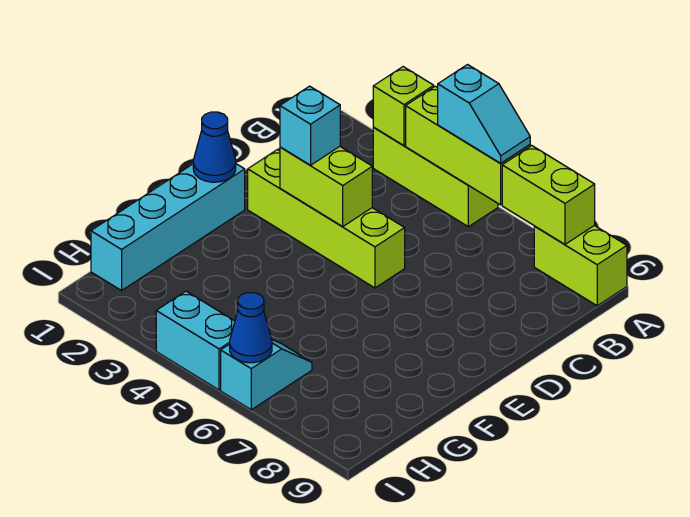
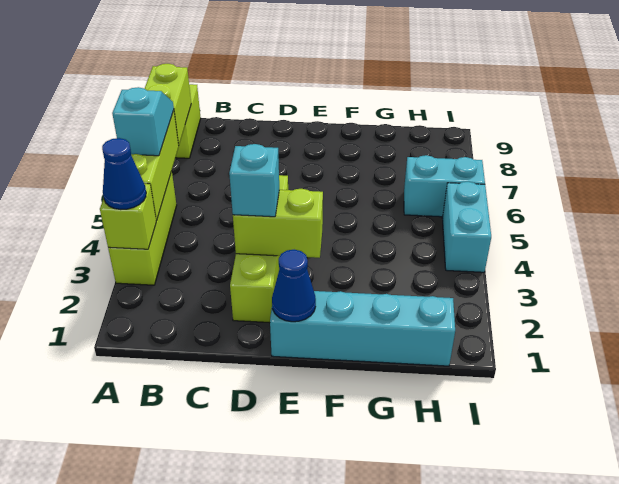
lime brick D3:D4 level 2 -> lime brick D3:E3 level 2
cyan slope H6:I6 level 1 top I -> cyan brick H6:I6 level 1
blue cone I6 level 2 -> blue cone A3 level 3

